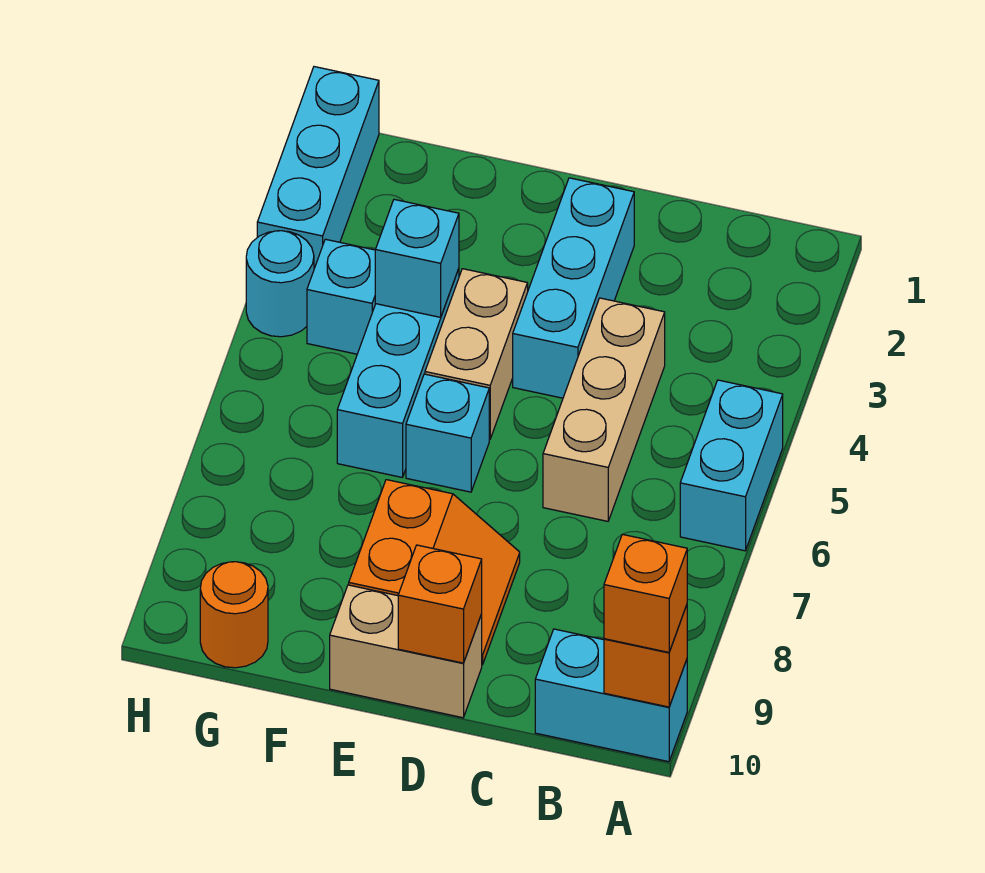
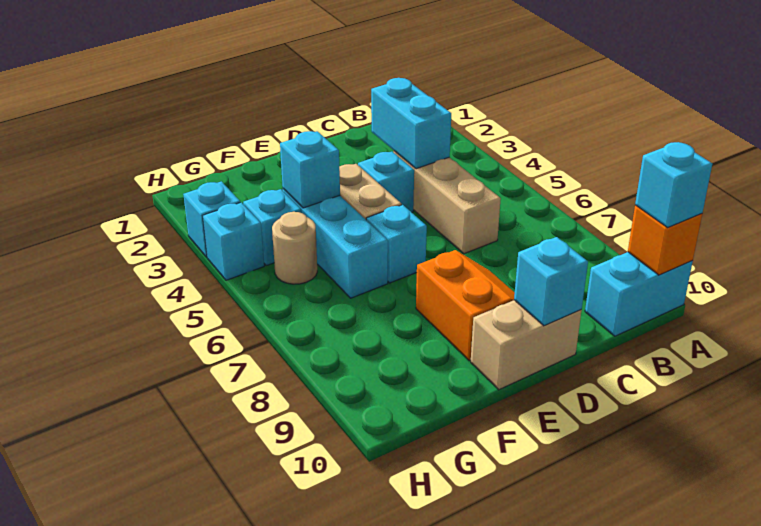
cyan brick A5:A6 level 1 -> cyan brick C3:C4 level 2
orange brick A10 level 3 -> cyan brick A10 level 3
cyan brick D2:D4 level 1 -> cyan brick D4 level 1
orange brick D10 level 2 -> cyan brick D10 level 2
none -> tan round brick G5 level 1
orange round brick G10 level 1 -> none
cyan brick H1:H3 level 1 -> cyan brick H3 level 1
cyan round brick H4 level 1 -> cyan brick H4 level 1

